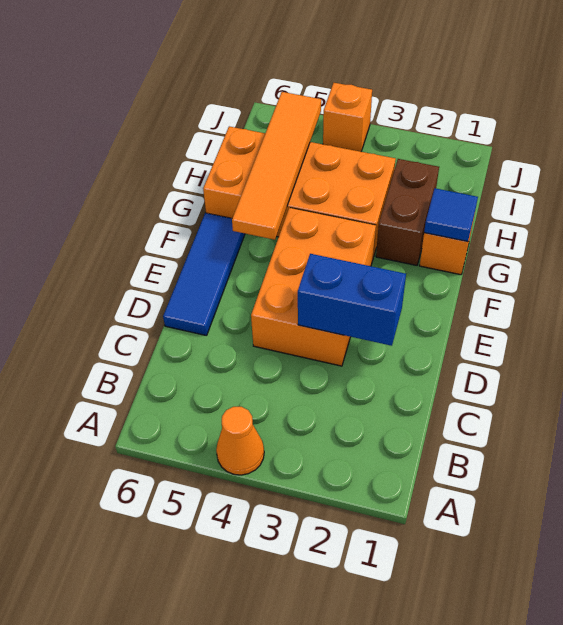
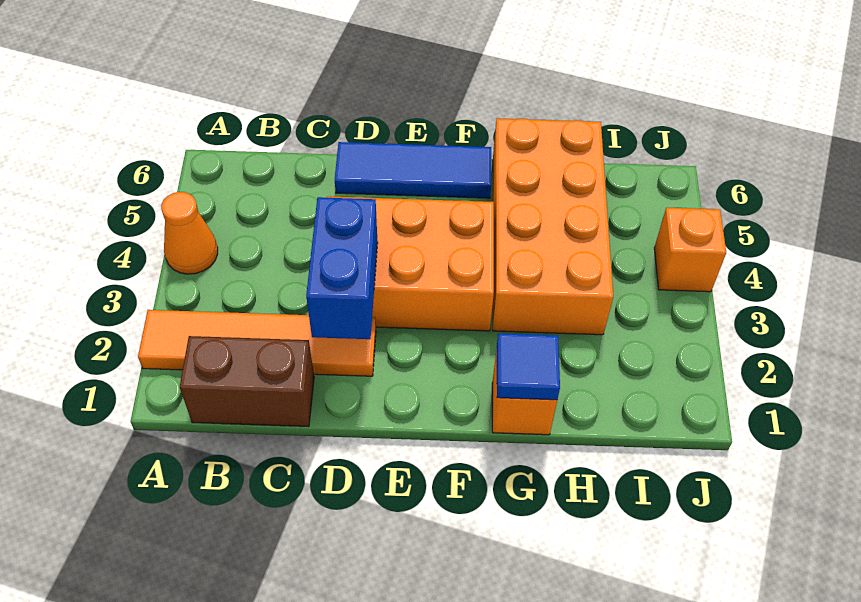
orange tile F5:I5 level 2 -> orange tile A2:D2 level 1
brown brick G2:H2 level 1 -> brown brick B1:C1 level 1

